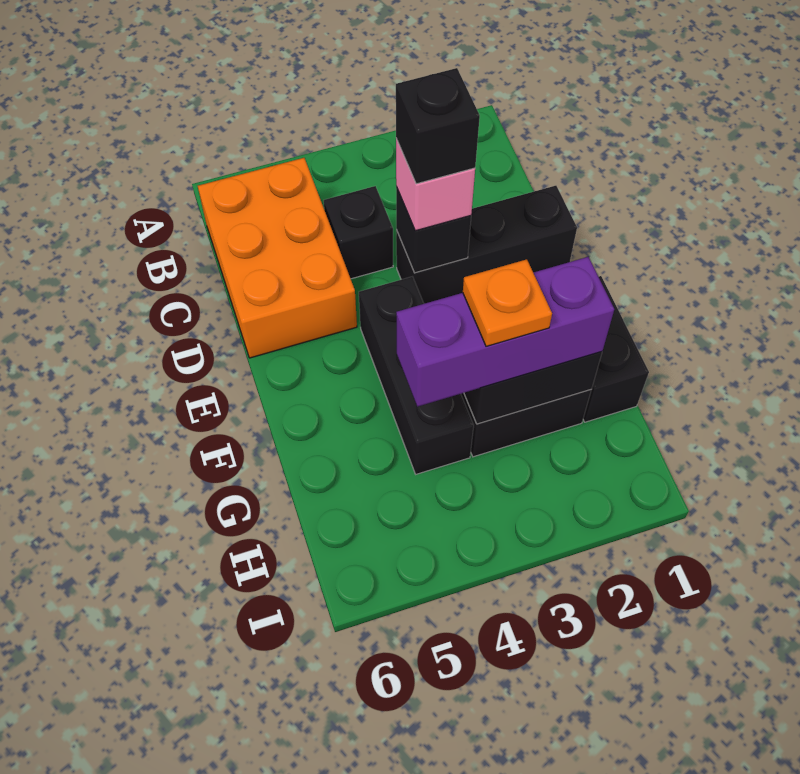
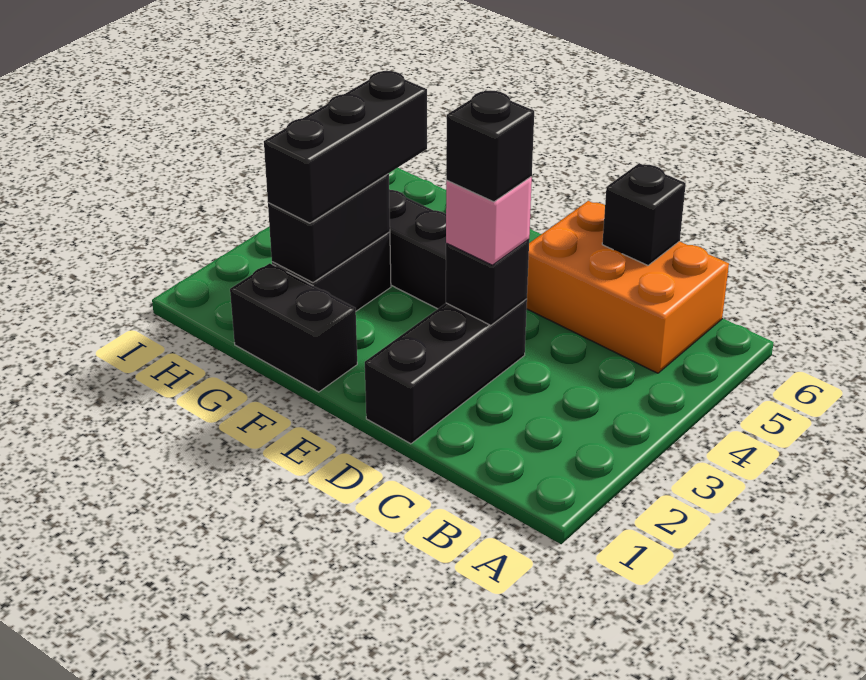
black brick C4 level 1 -> black brick C6 level 2
purple brick G2:G4 level 3 -> black brick G2:G4 level 3
orange plate G3 level 4 -> none

